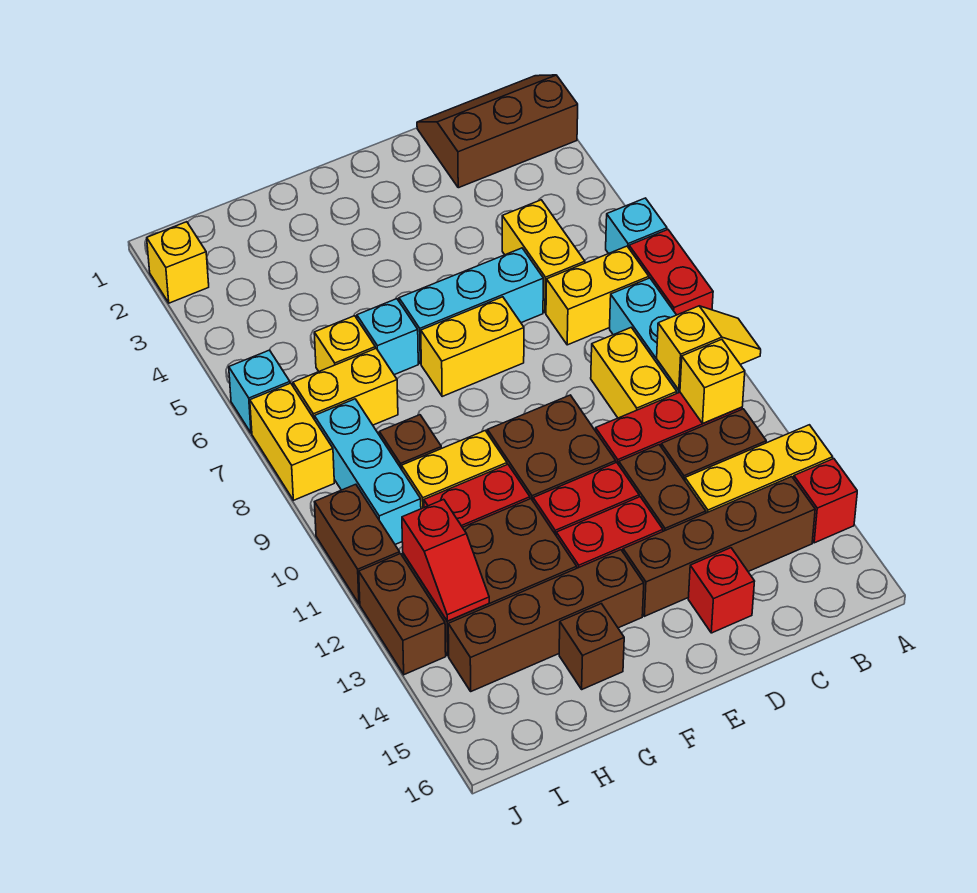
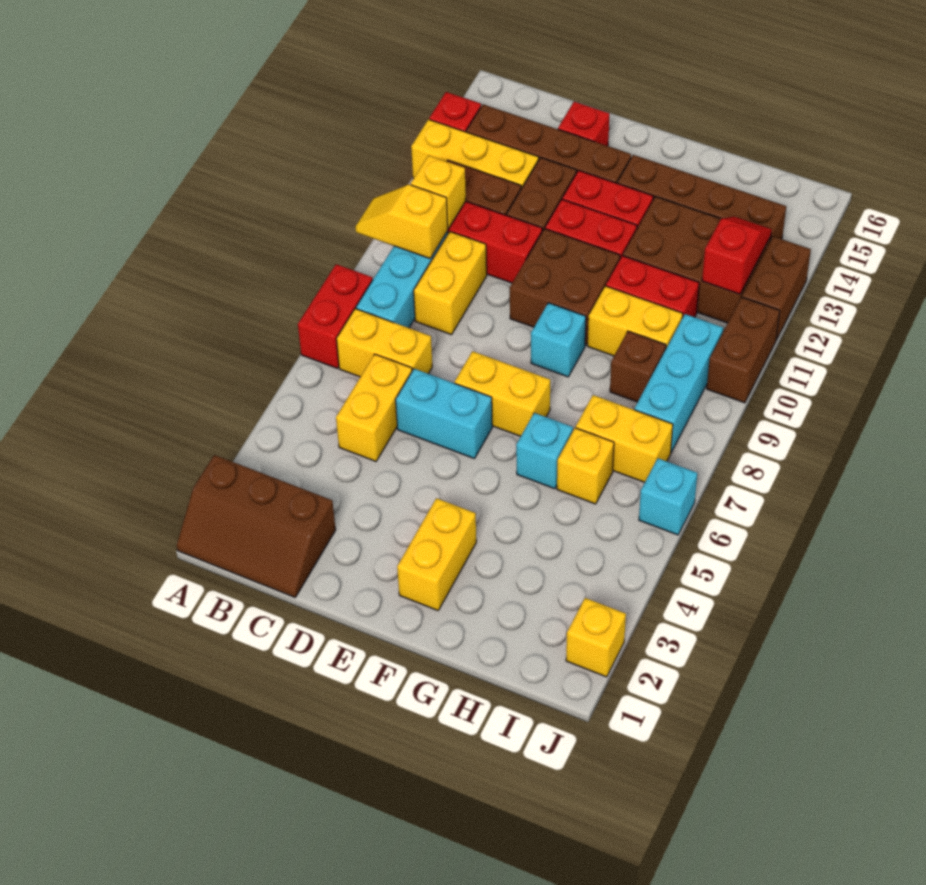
cyan brick A6 level 1 -> cyan brick F9 level 1
cyan brick D6:F6 level 1 -> cyan brick D6:E6 level 1
brown brick G15 level 1 -> none
yellow brick J7:J8 level 1 -> yellow brick F2:F3 level 1

